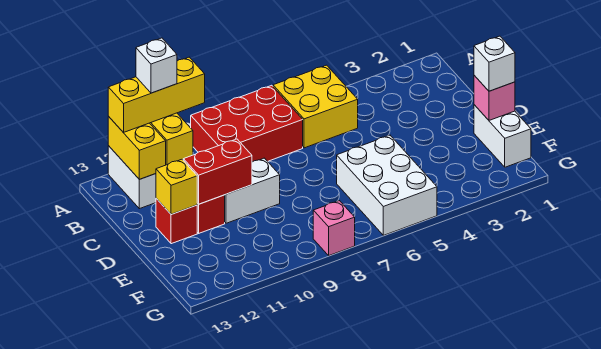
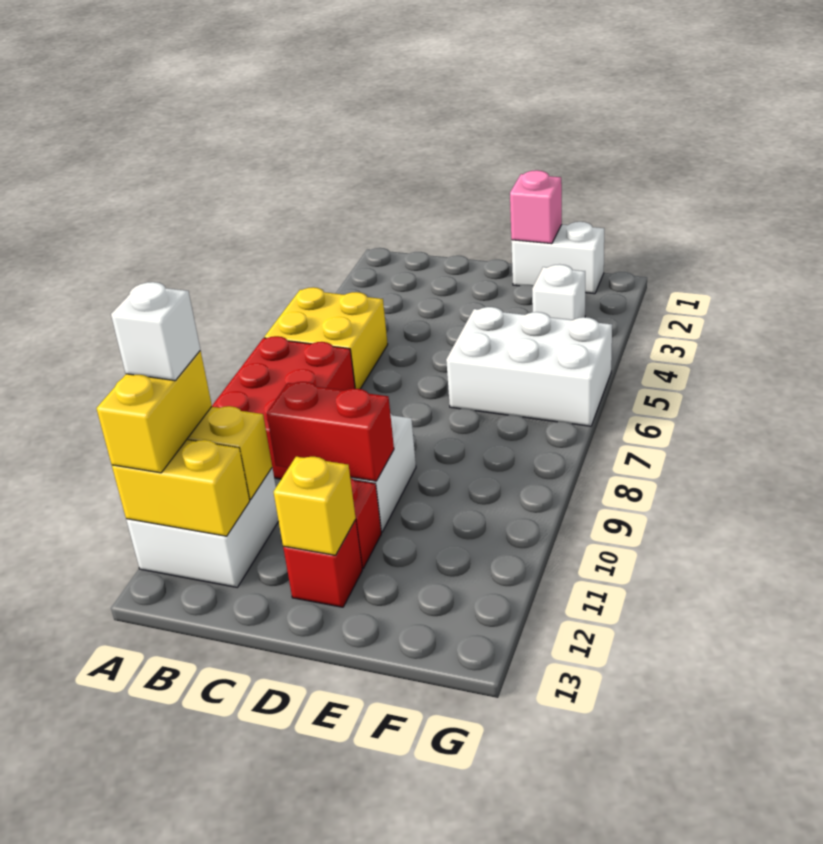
yellow brick A10:A12 level 3 -> yellow brick A11:A12 level 3
red brick D10:D11 level 2 -> red brick C10:D10 level 2
white brick E1 level 3 -> white brick F3 level 1
pink brick G8 level 1 -> none

